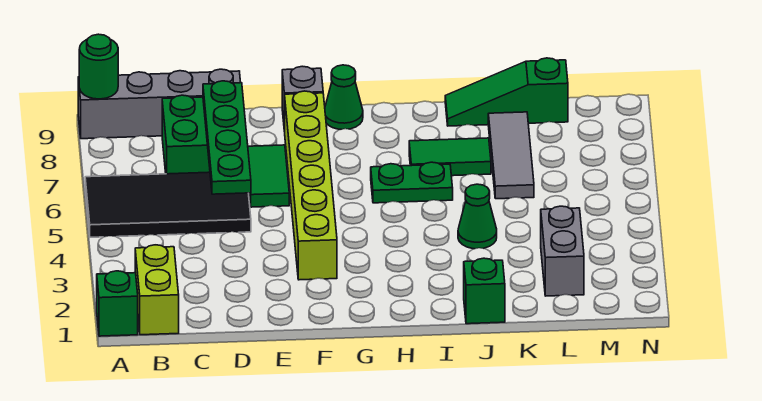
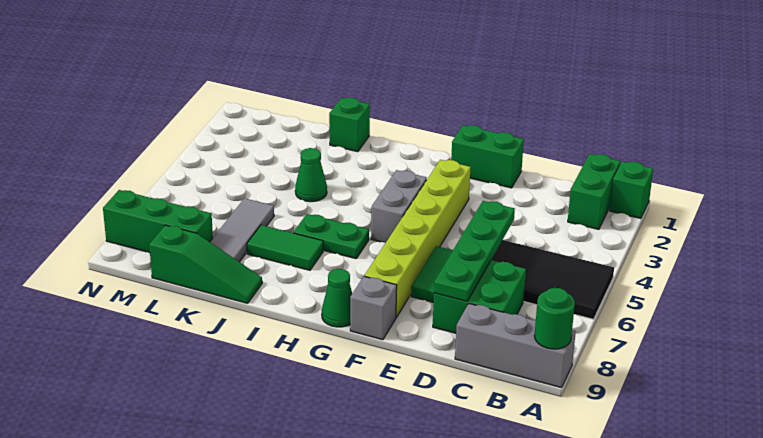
grey brick A9:D9 level 1 -> grey brick A9:C9 level 1
lime brick B1:B2 level 1 -> green brick B1:B2 level 1
none -> green brick E1:F1 level 1
grey brick L2:L3 level 1 -> grey brick G4:G5 level 1
none -> green brick L8:N8 level 1

